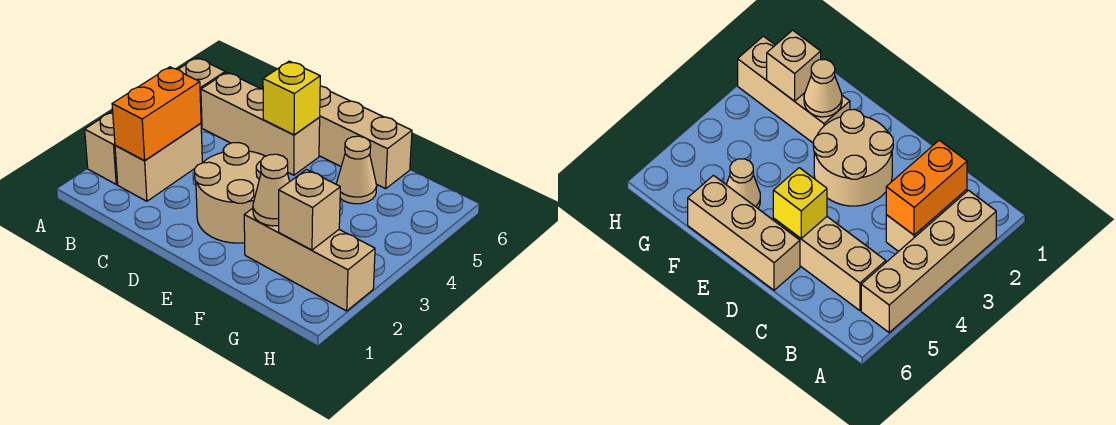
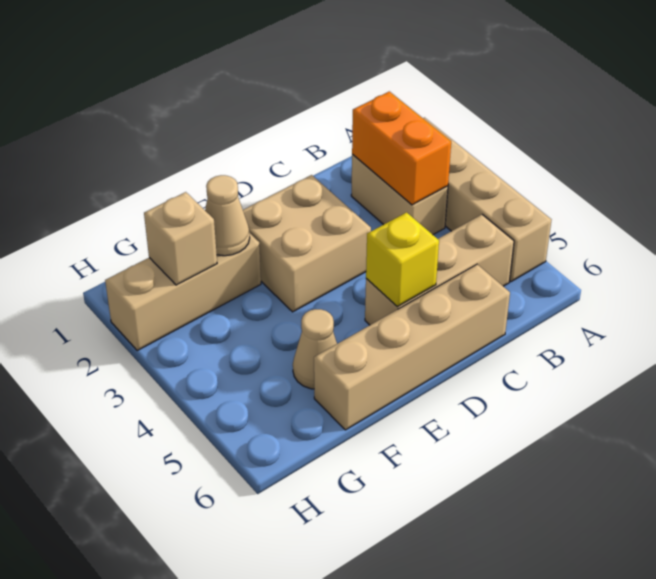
tan round brick D2:E3 level 1 -> tan brick D2:E3 level 1
tan brick D6:F6 level 1 -> tan brick C6:F6 level 1

